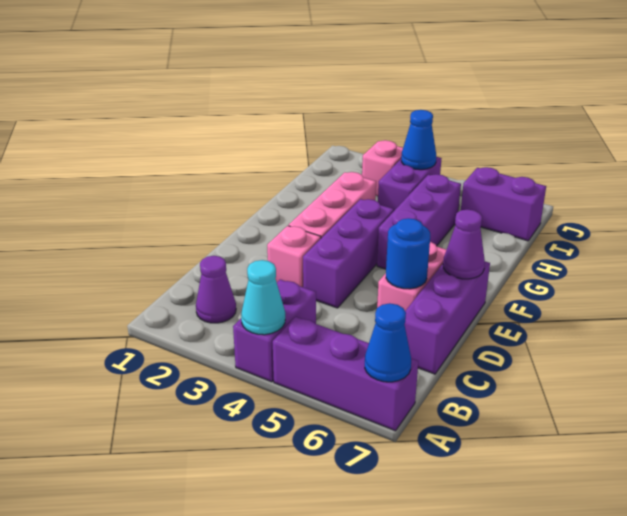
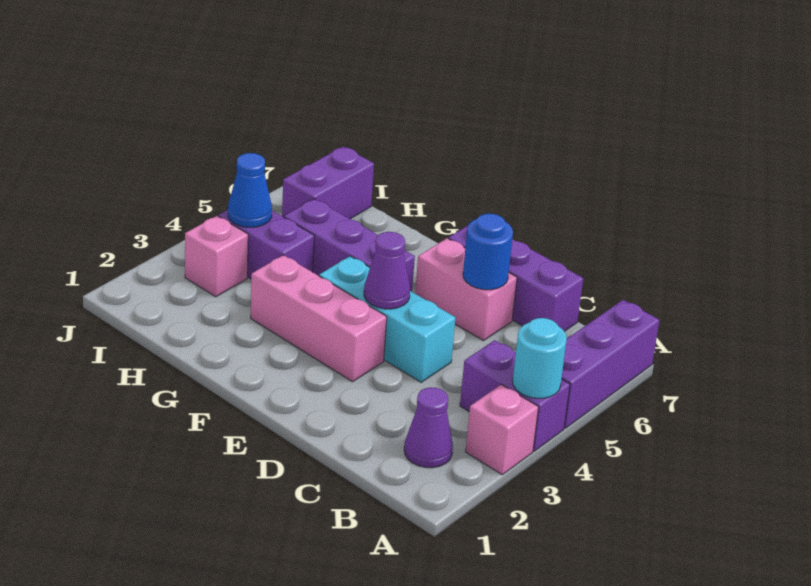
cyan cone A4 level 2 -> cyan round brick A4 level 2
blue cone A7 level 2 -> none
pink brick D3 level 1 -> pink brick A3 level 1
purple brick D4:F4 level 1 -> cyan brick D4:F4 level 1
purple cone E7 level 2 -> purple cone E4 level 2

